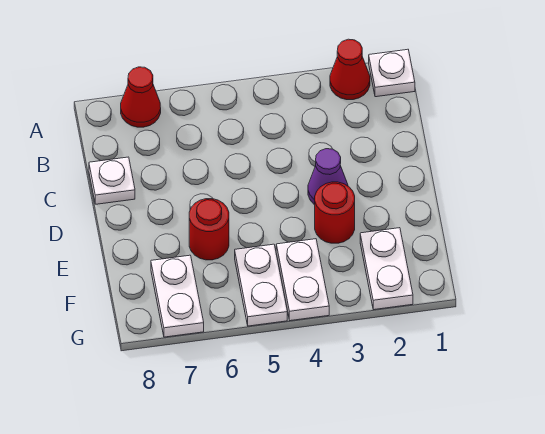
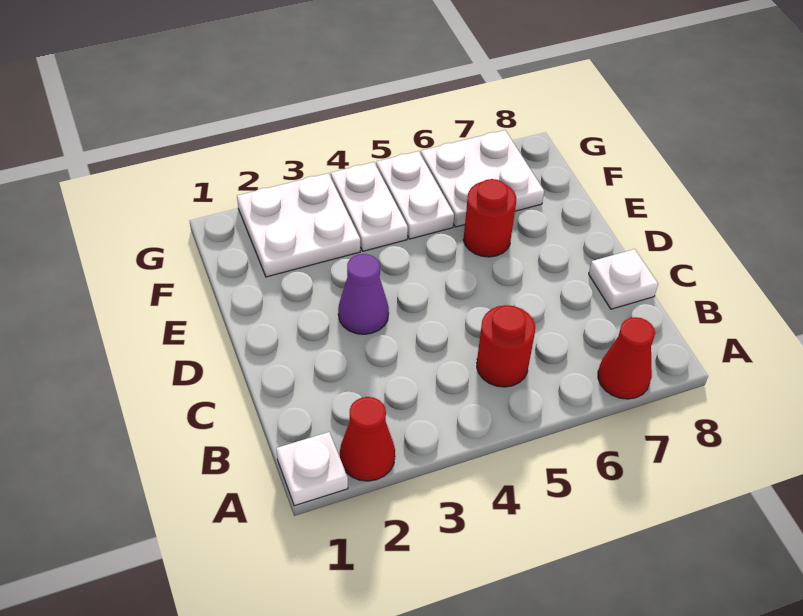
red round brick E3 level 1 -> red round brick B5 level 1
white plate F2:G2 level 1 -> white plate F2:G3 level 1
white plate F7:G7 level 1 -> white plate F6:G7 level 1

